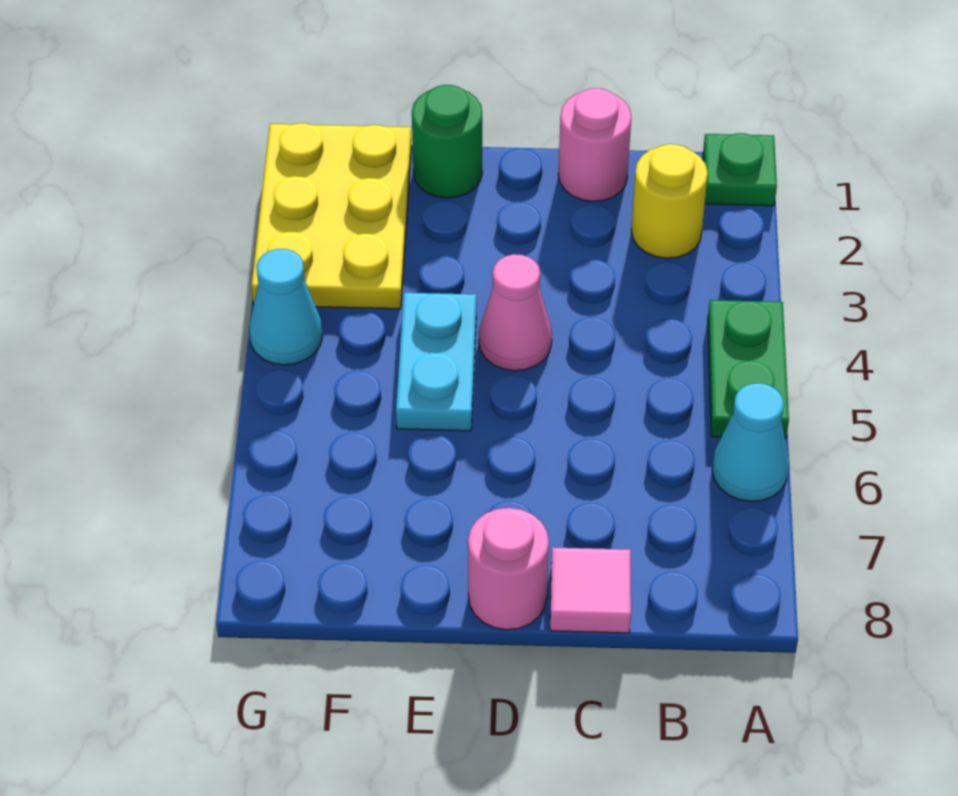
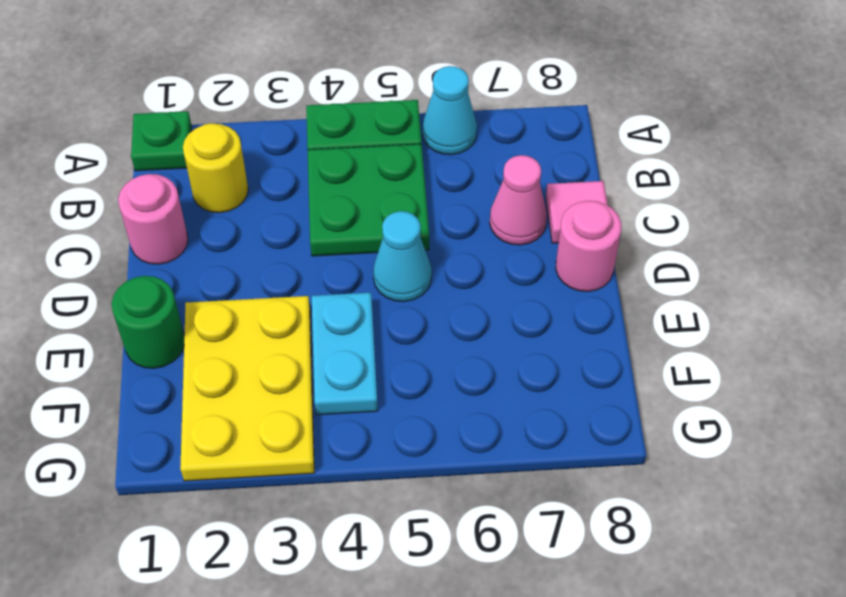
none -> green plate B4:C5 level 1
pink cone D4 level 1 -> pink cone C7 level 1
cyan plate E4:E5 level 1 -> cyan plate E4:F4 level 1
yellow plate F1:G3 level 1 -> yellow plate E2:G3 level 1
cyan cone G4 level 1 -> cyan cone D5 level 1

